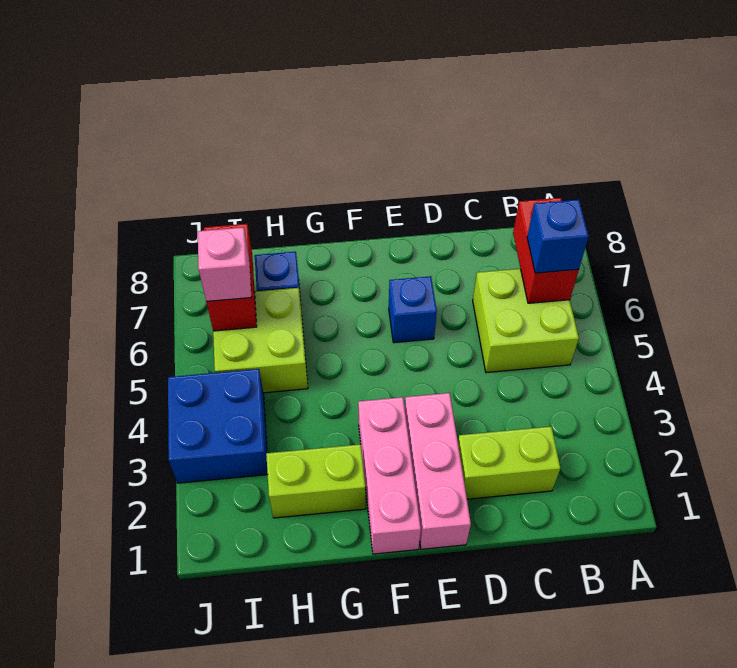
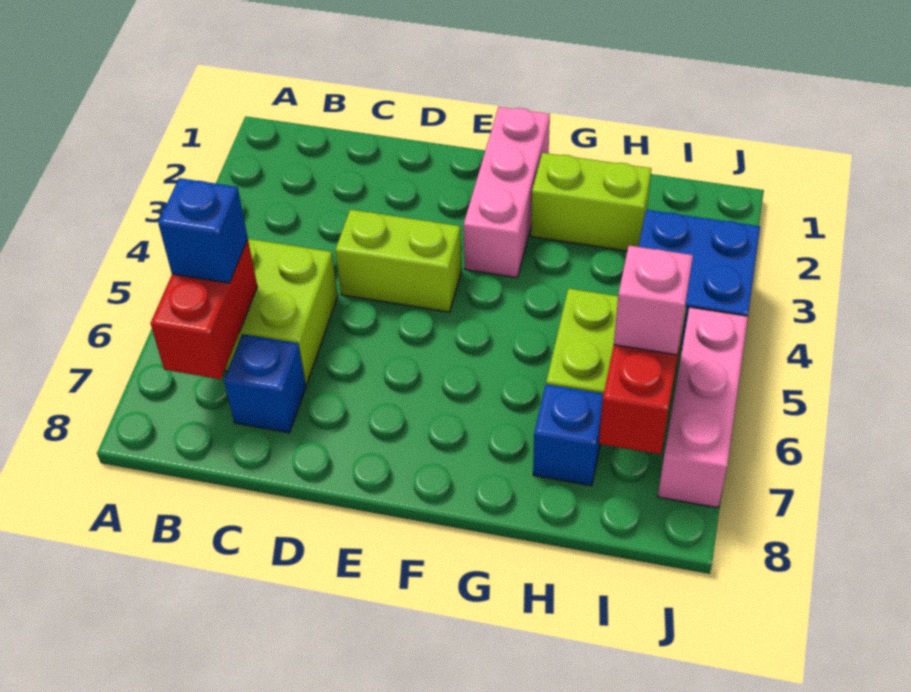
lime brick C2:D2 level 1 -> lime brick D4:E4 level 1
pink brick E1:E3 level 1 -> pink brick J5:J7 level 1
blue brick E6 level 1 -> blue brick C7 level 1

